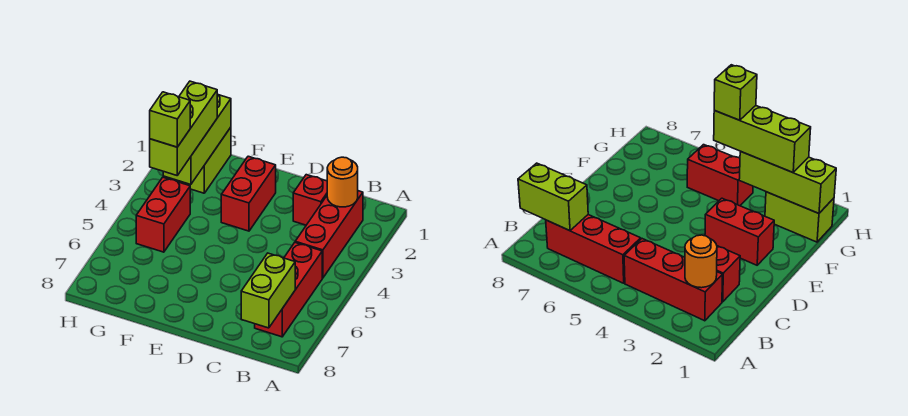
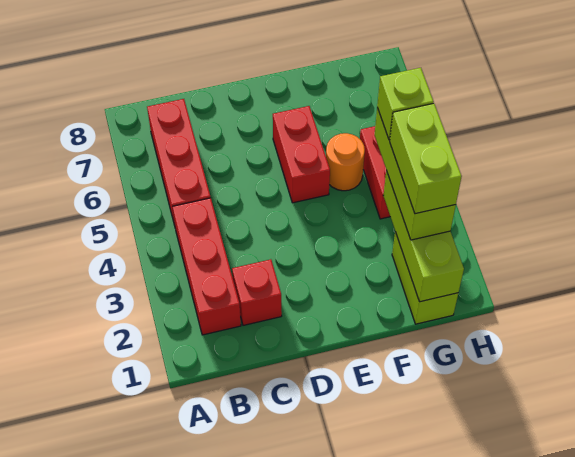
orange round brick B2 level 2 -> orange round brick F5 level 1
lime brick B7:B8 level 2 -> lime brick G2:G3 level 4
red brick E2:E3 level 1 -> red brick E5:E6 level 1

